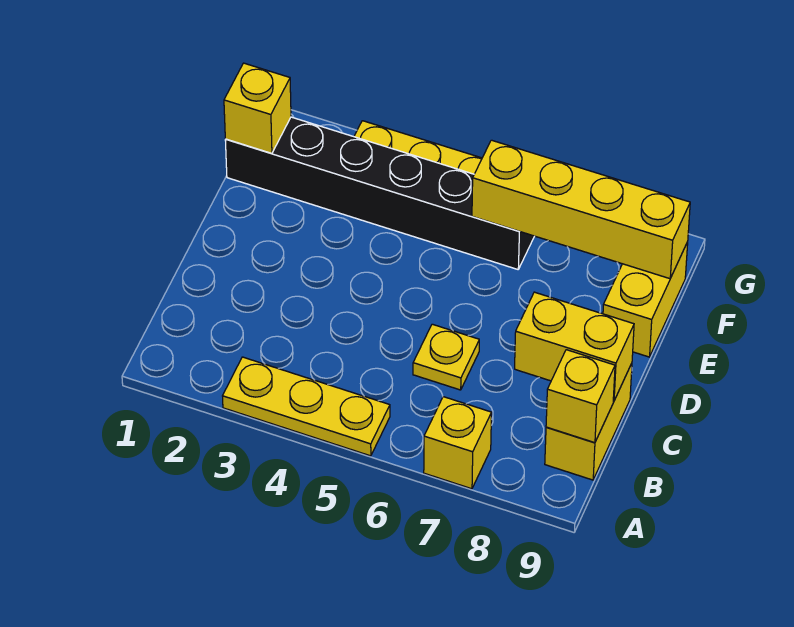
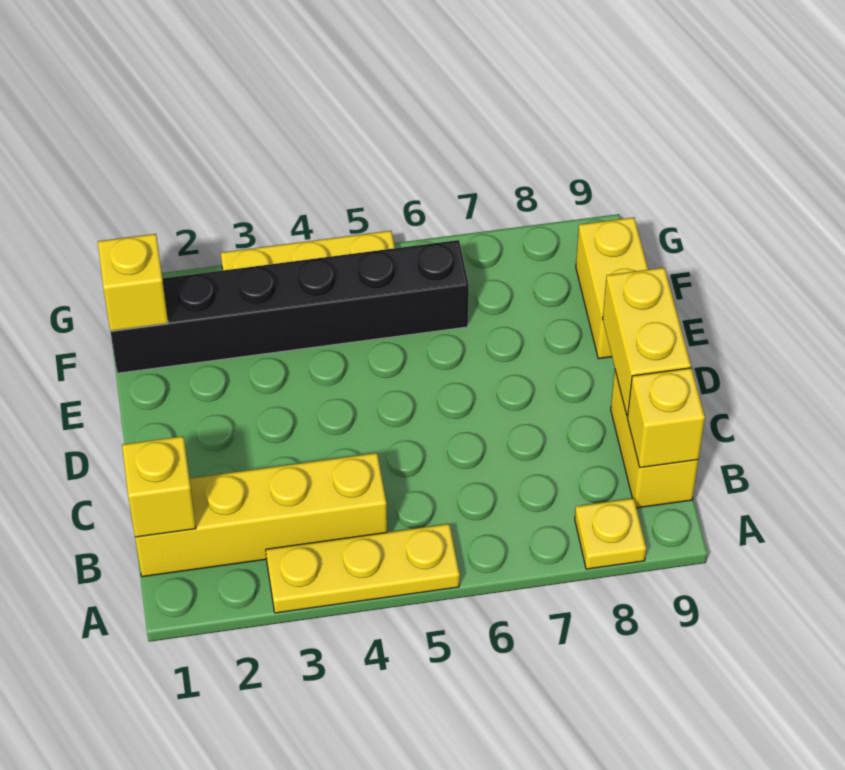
yellow brick A7 level 1 -> yellow brick B1 level 2
yellow plate C6 level 1 -> yellow plate A8 level 1
yellow brick C8:C9 level 2 -> yellow brick C9:D9 level 2
yellow brick F6:F9 level 2 -> yellow brick B1:B4 level 1

